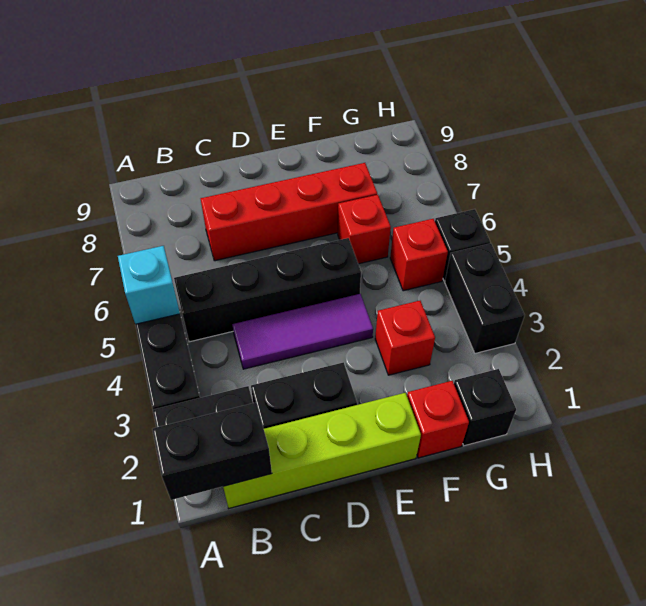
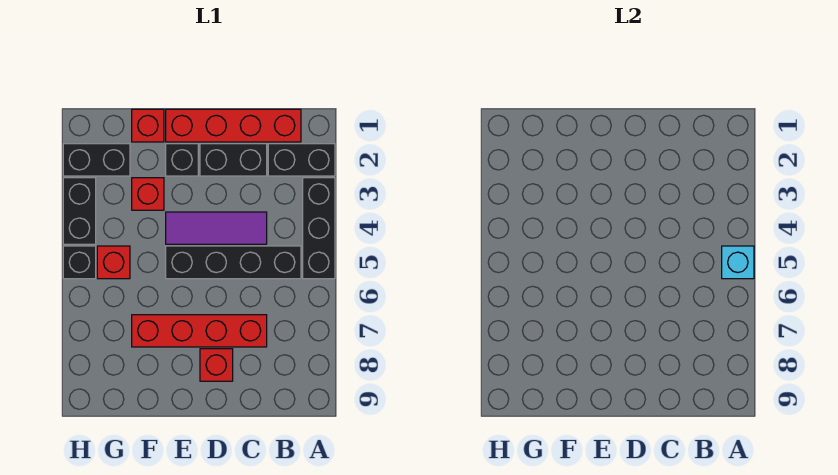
black brick A1:B1 level 2 -> black brick G2:H2 level 1
lime brick B1:E1 level 1 -> red brick B1:E1 level 1
red brick F6 level 1 -> red brick D8 level 1
black brick G1 level 1 -> black brick E2 level 1

